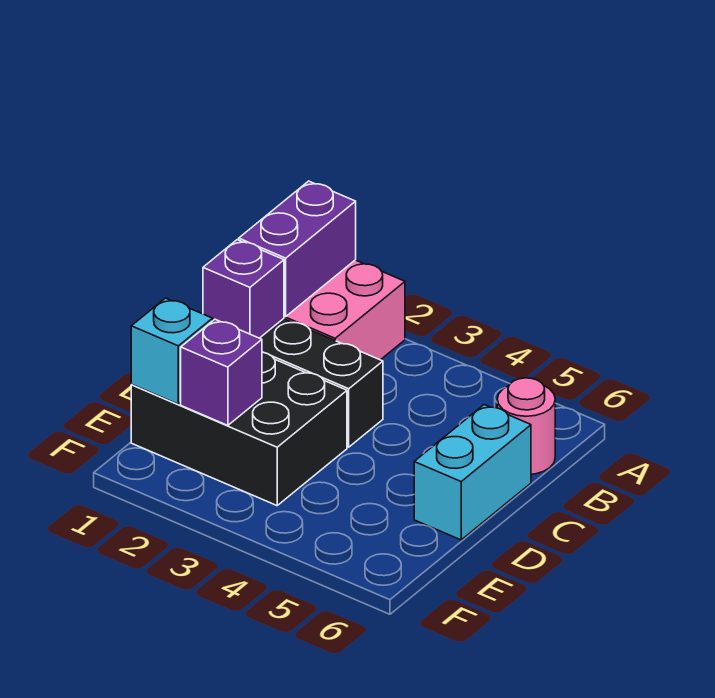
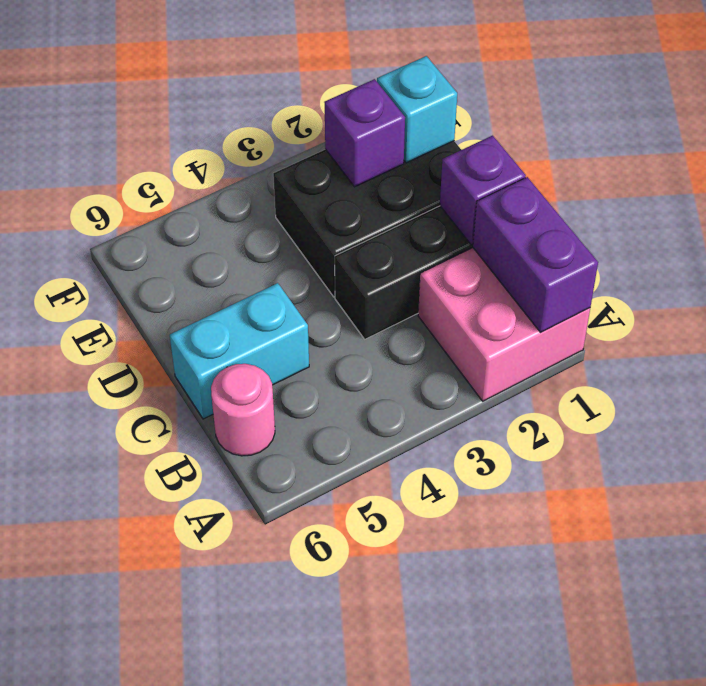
cyan brick C6:D6 level 1 -> cyan brick C5:C6 level 1

